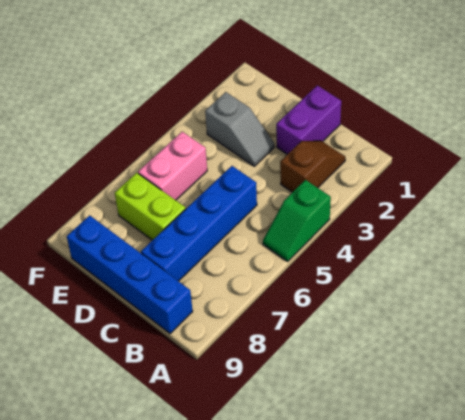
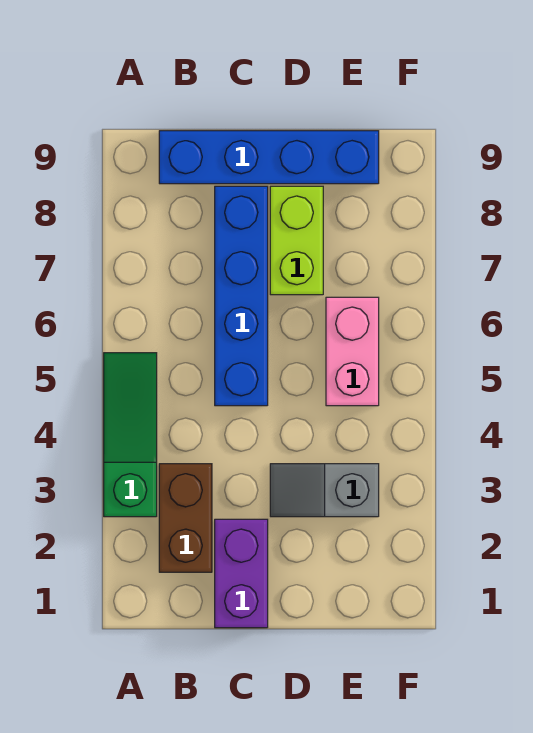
green slope A4:A5 level 1 top 4 -> green slope A3:A5 level 1 top 3
brown slope B2:B3 level 1 top 3 -> brown brick B2:B3 level 1
lime brick D7:E7 level 1 -> lime brick D7:D8 level 1

